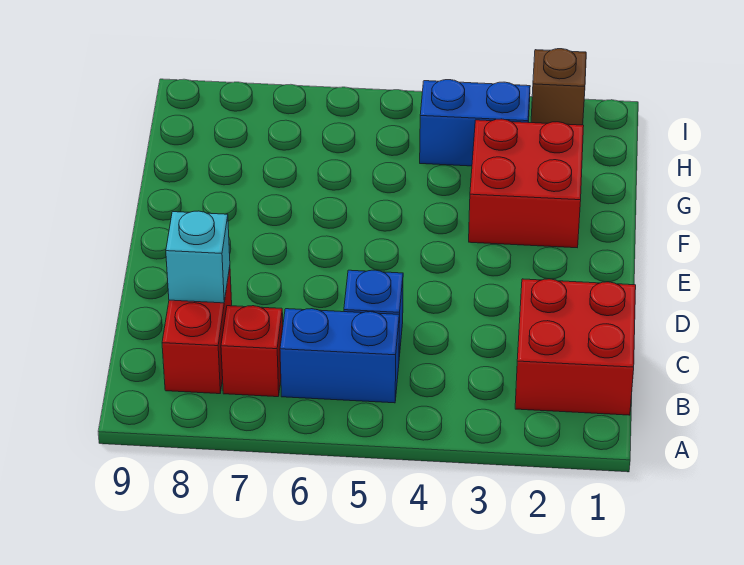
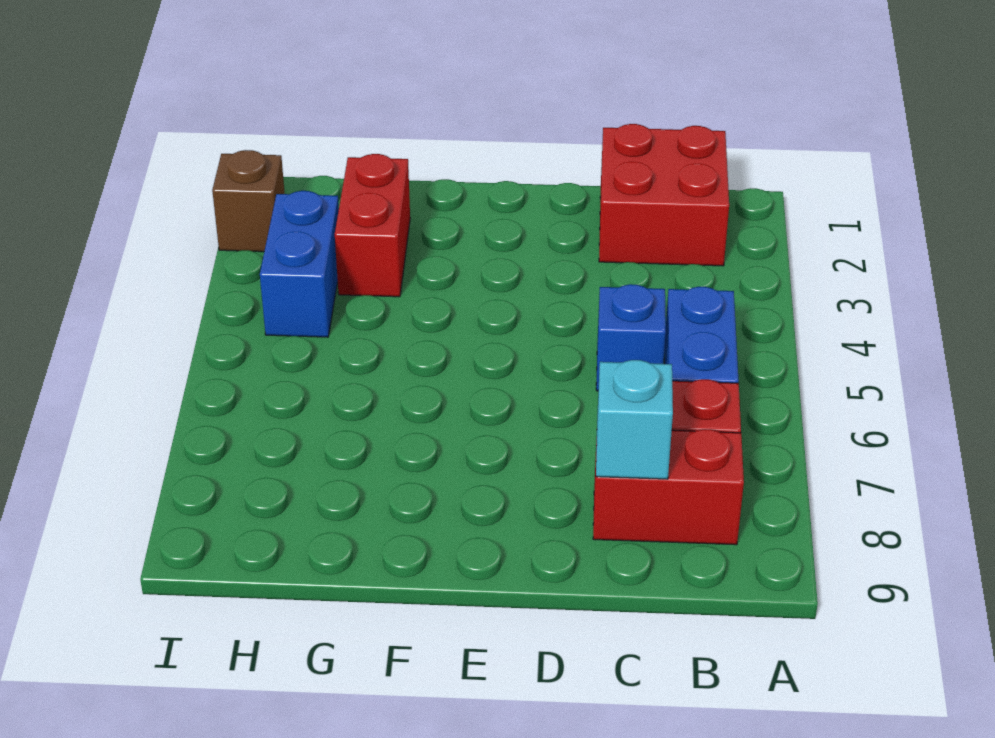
red brick F2:G3 level 1 -> red brick G2:G3 level 1

